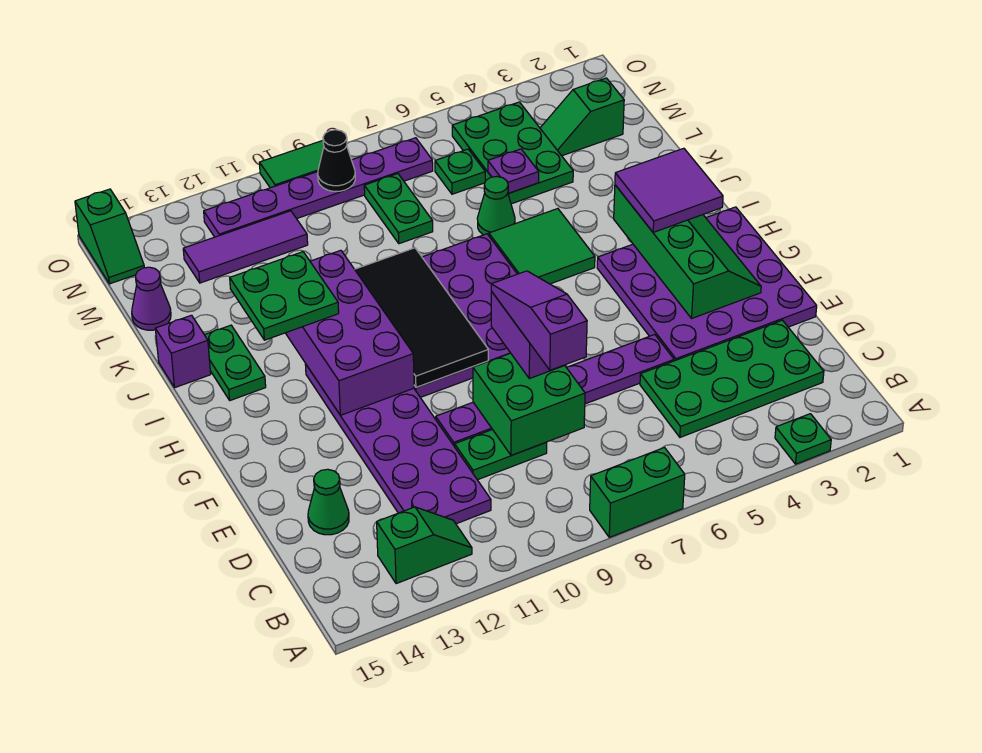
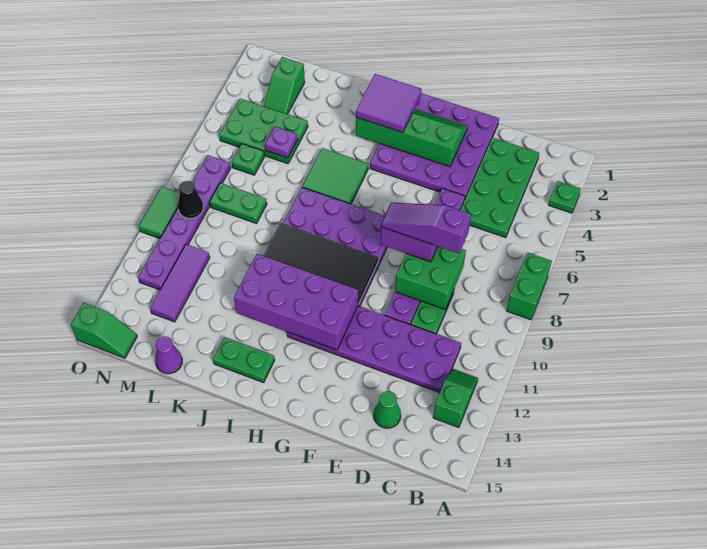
green plate I12:J13 level 3 -> none
purple brick J15 level 1 -> none
green cone K6 level 1 -> none

